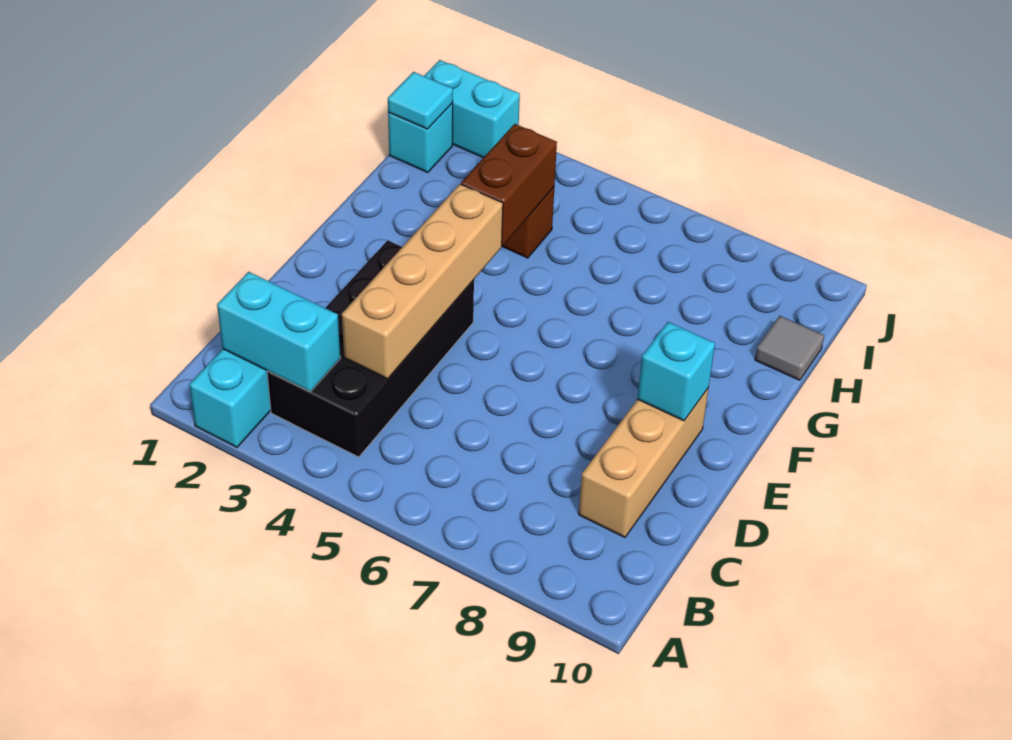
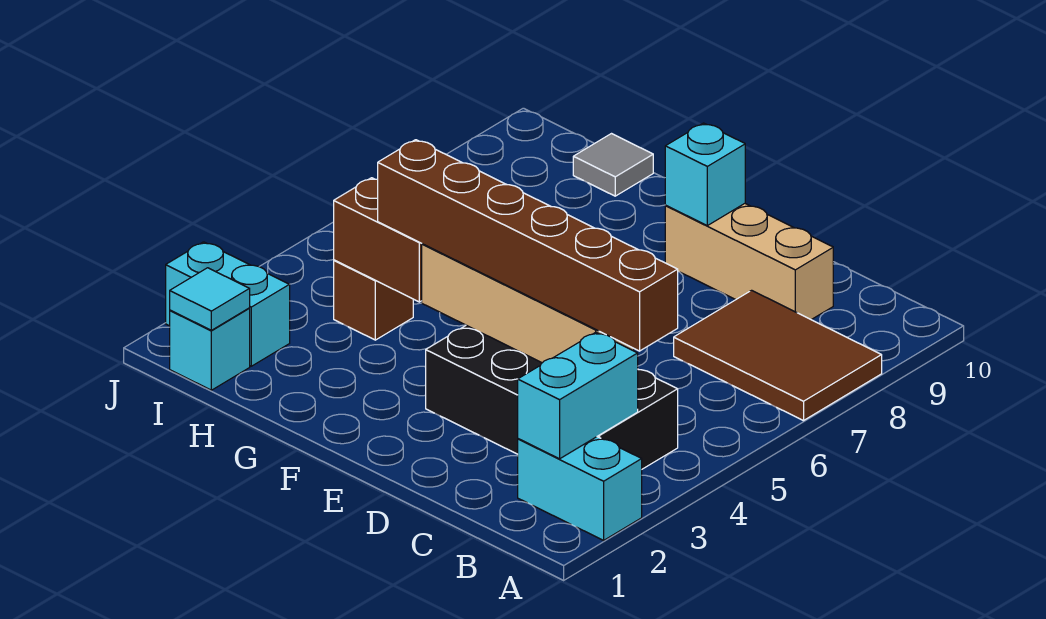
none -> brown tile A7:C8 level 1
none -> brown brick B4:G4 level 3
cyan brick J1:J2 level 1 -> cyan brick I2:J2 level 1

